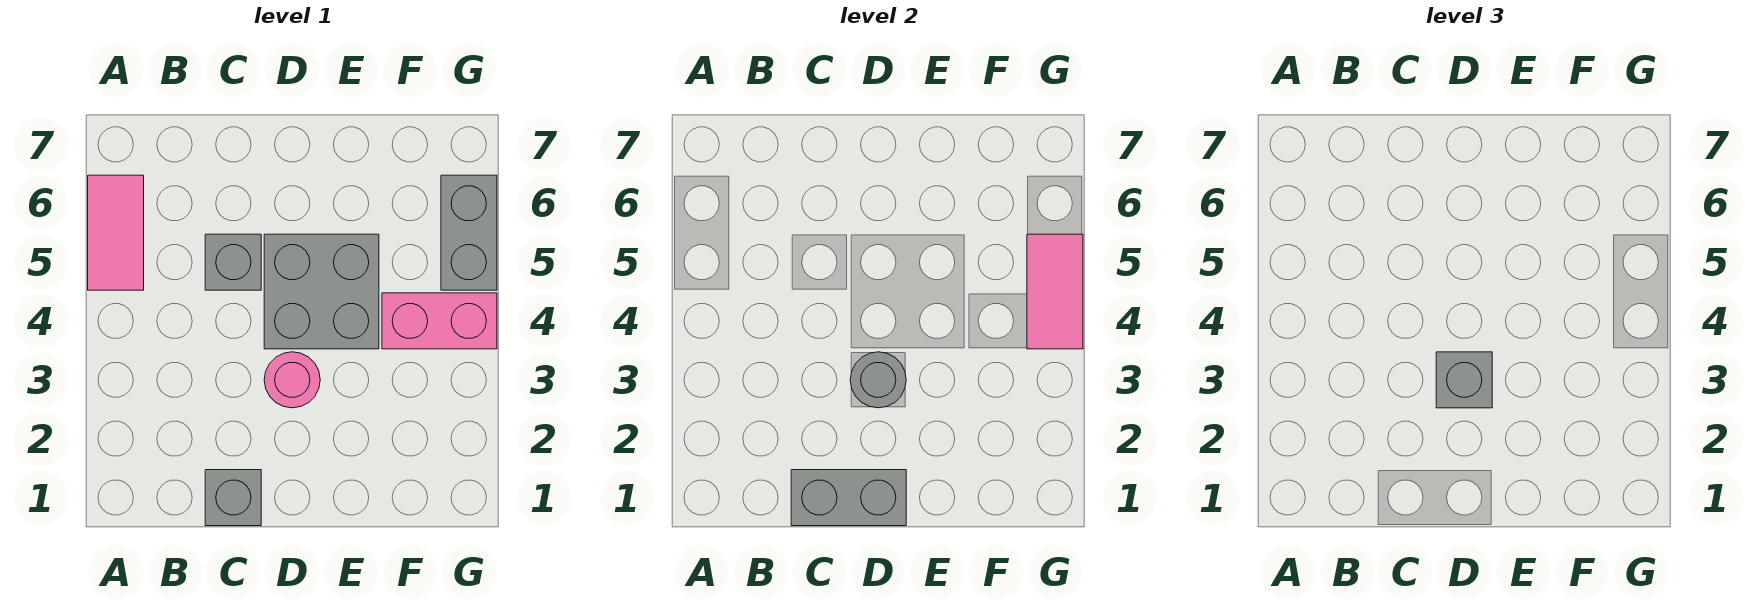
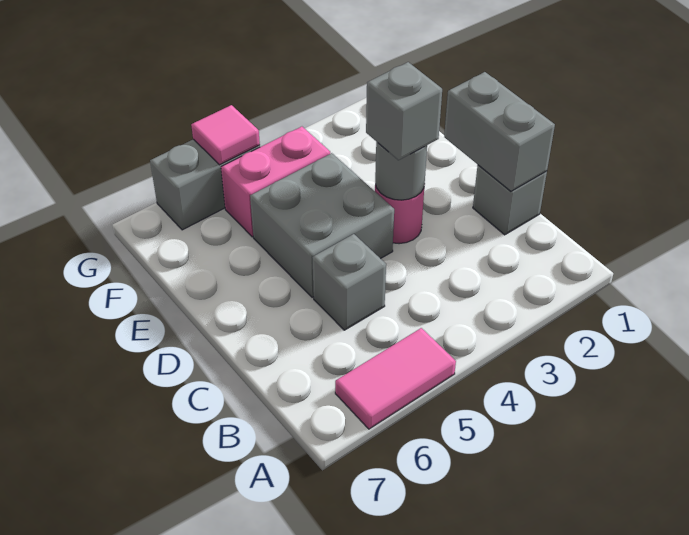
pink brick F4:G4 level 1 -> pink brick F4:F5 level 1
pink tile G4:G5 level 2 -> pink tile G5 level 2

